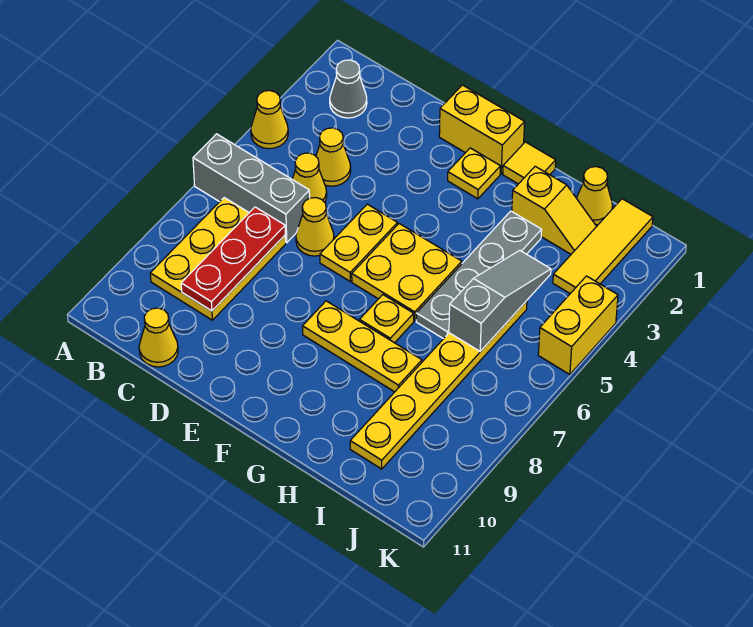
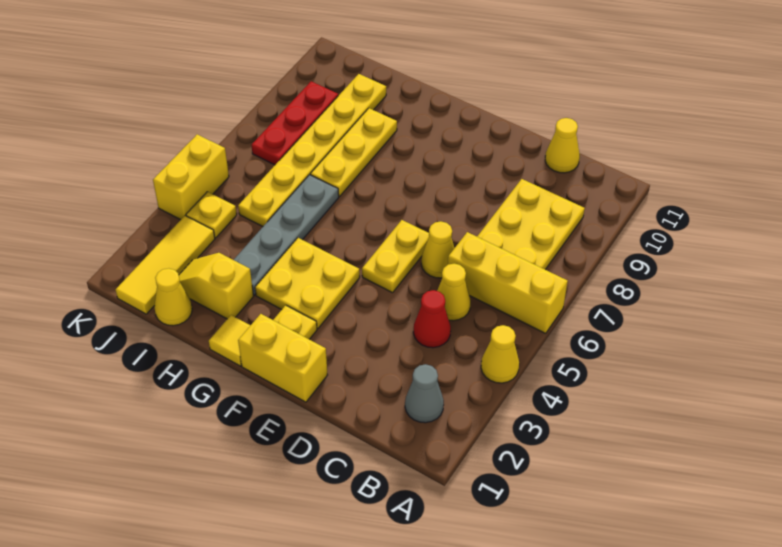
grey brick A6:C6 level 1 -> yellow brick A6:C6 level 1
yellow cone C4 level 1 -> red cone C4 level 1
red plate C7:C9 level 2 -> red plate J7:J9 level 1
yellow plate F5:G6 level 1 -> yellow plate F3:G4 level 1
yellow plate F8:H8 level 1 -> yellow plate H7:H9 level 1
yellow plate G7 level 1 -> yellow plate J4 level 1
grey slope I4:I6 level 2 top 6 -> none

